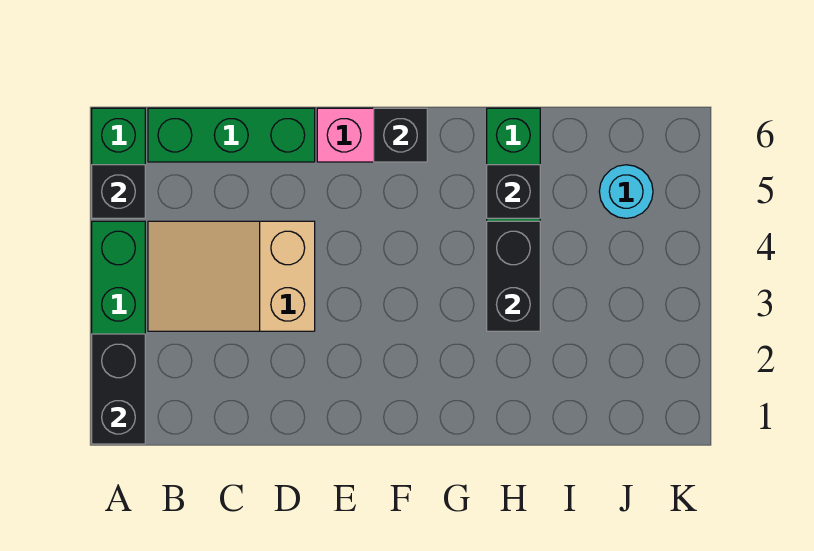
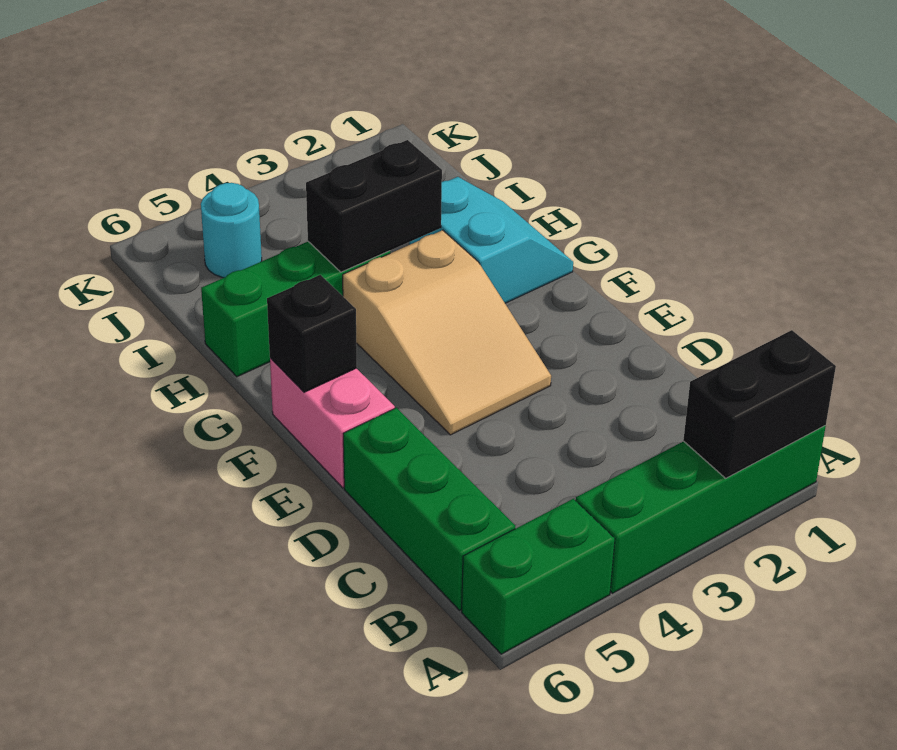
black brick A5 level 2 -> none
tan slope B3:D4 level 1 top D -> tan slope E3:G4 level 1 top G
none -> cyan slope G1:H2 level 1 top 2
black brick H5 level 2 -> none

